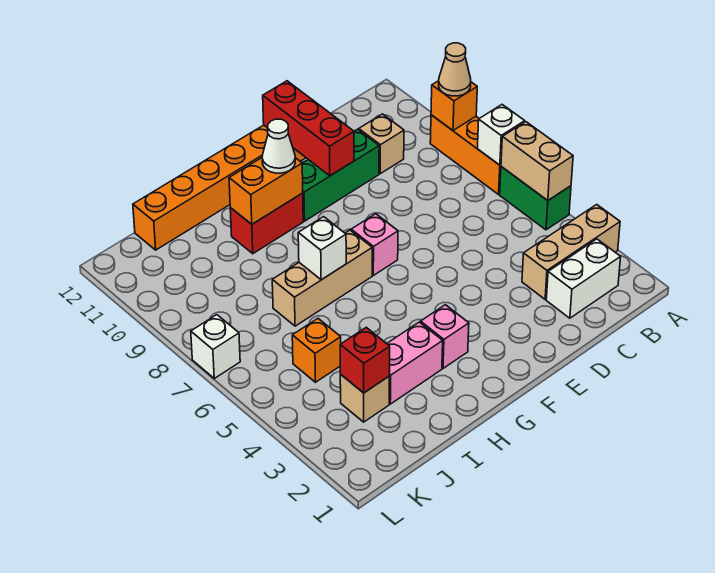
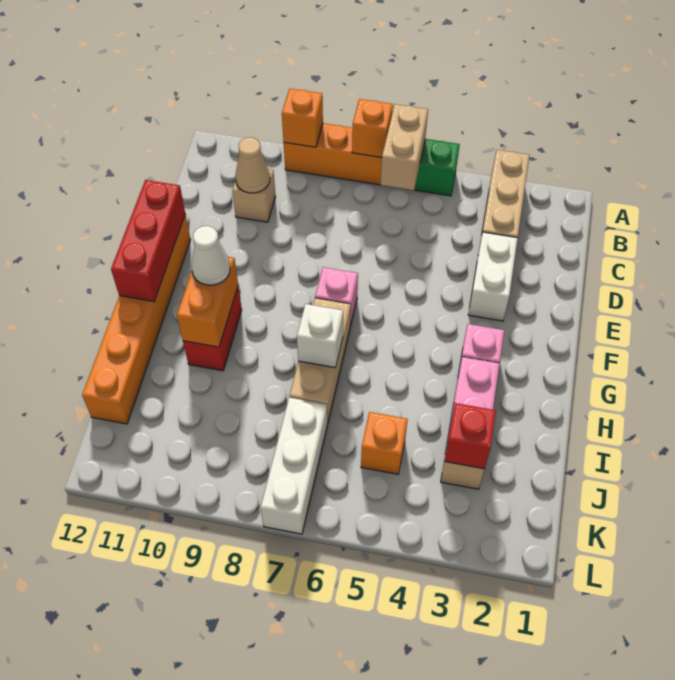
tan brick A5:A6 level 2 -> tan brick A6:B6 level 2
white brick A7 level 2 -> orange brick A7 level 2
tan cone A9 level 3 -> tan cone C10 level 2
white brick B2:C2 level 1 -> white brick D3:E3 level 1
green brick D10:F10 level 1 -> none
red brick E10:E12 level 2 -> red brick E12:G12 level 2
white brick L7 level 1 -> white brick J7:L7 level 1

